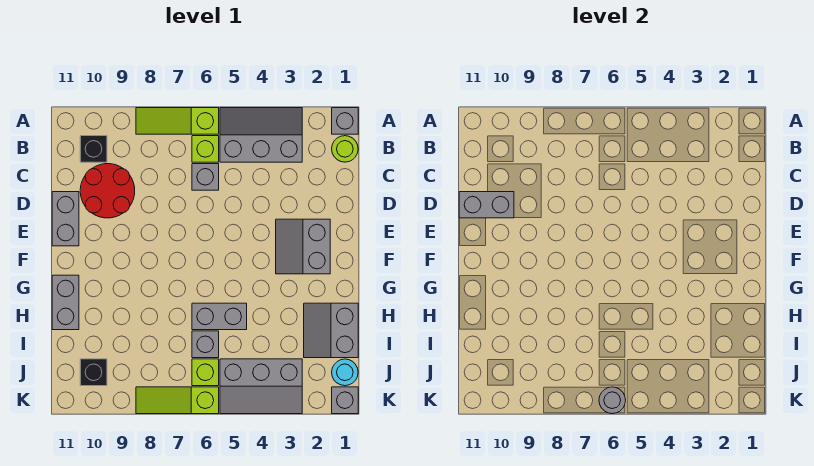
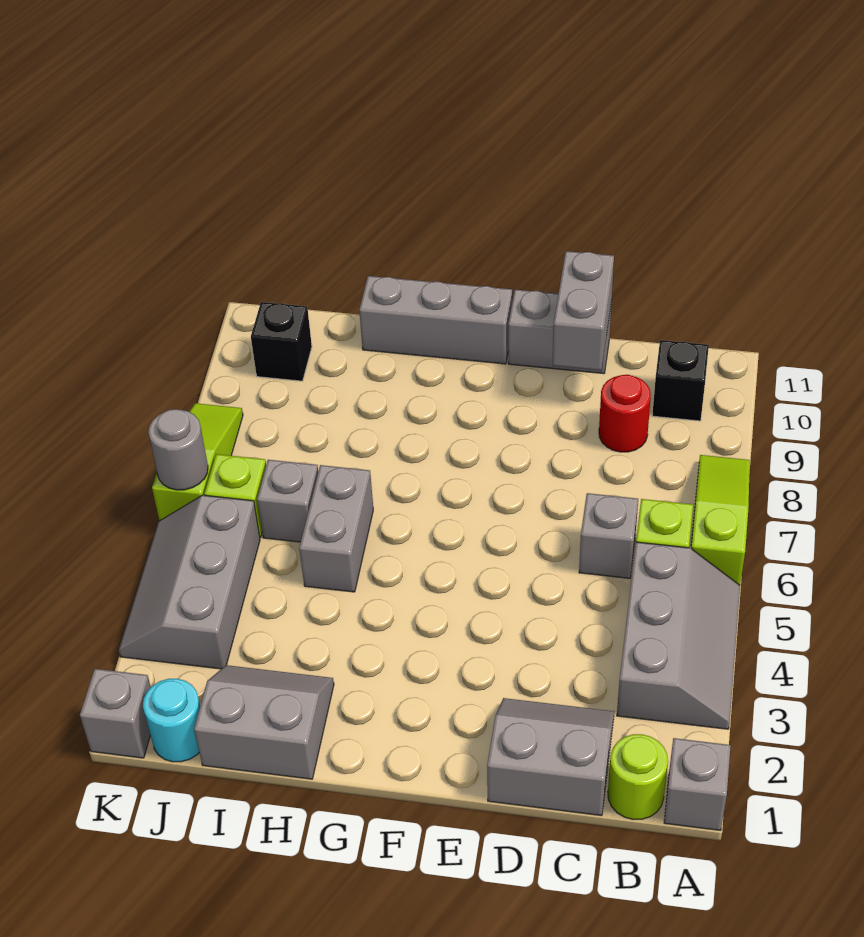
red round brick C9:D10 level 1 -> red round brick C9 level 1
grey slope E2:F3 level 1 top 2 -> grey slope C1:D2 level 1 top 1
grey brick G11:H11 level 1 -> grey brick F11:H11 level 1

